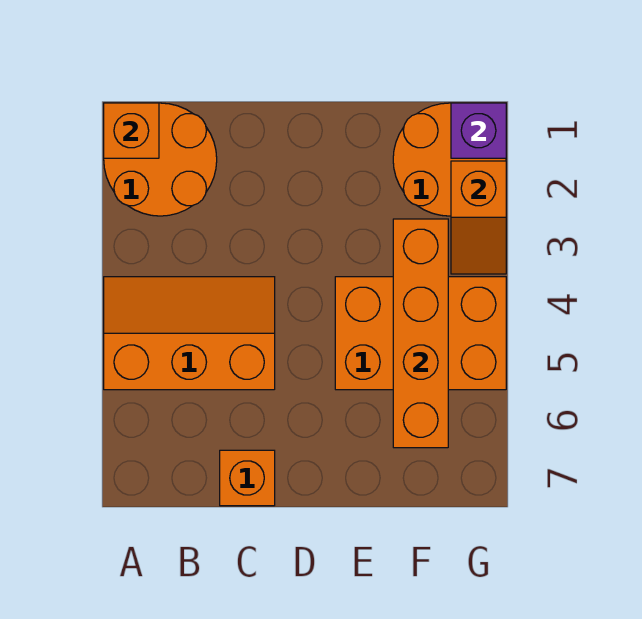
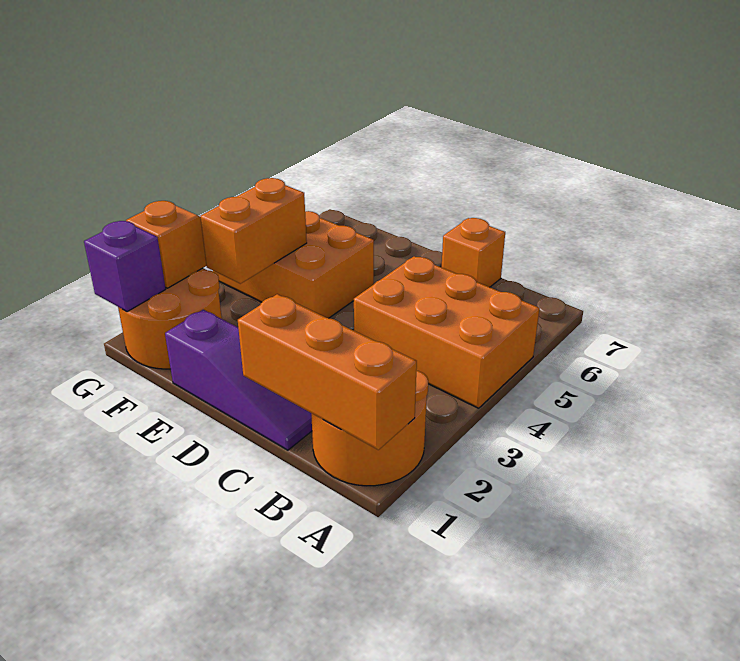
orange brick A1 level 2 -> orange brick A1:C1 level 2
orange slope A4:C5 level 1 top 5 -> orange brick A4:C5 level 1
none -> purple slope C1:E1 level 1 top E
orange brick F3:F6 level 2 -> orange brick F3:F4 level 2

